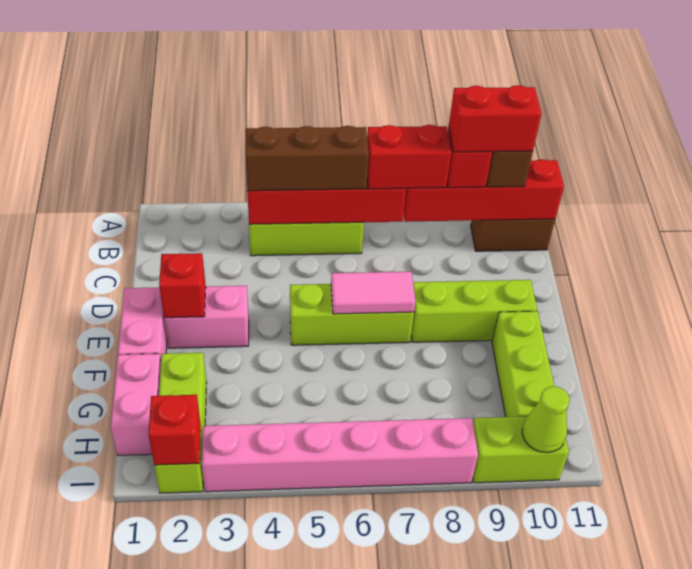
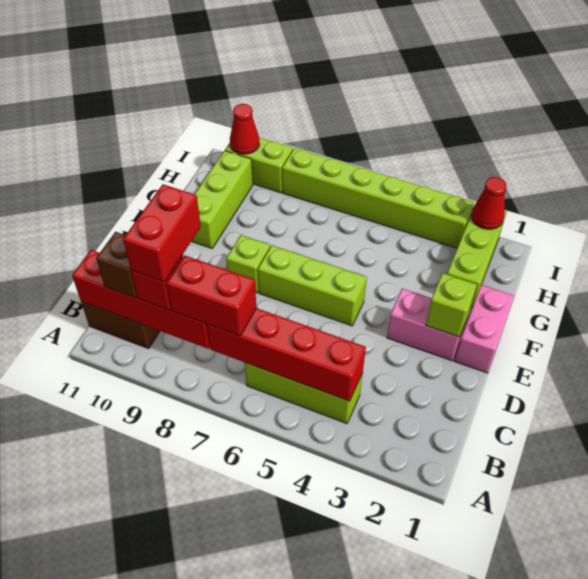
brown brick B4:B6 level 3 -> none
red brick B9:B10 level 4 -> red brick B9:C9 level 4
red brick E2 level 2 -> lime brick E2 level 2
pink tile E6:E7 level 2 -> none
lime brick E8:E10 level 1 -> lime brick E8 level 1
pink brick G1:H1 level 1 -> none
red brick I2 level 2 -> red cone I2 level 2
pink brick I3:I8 level 1 -> lime brick I3:I8 level 1
lime cone I10 level 2 -> red cone I10 level 2

